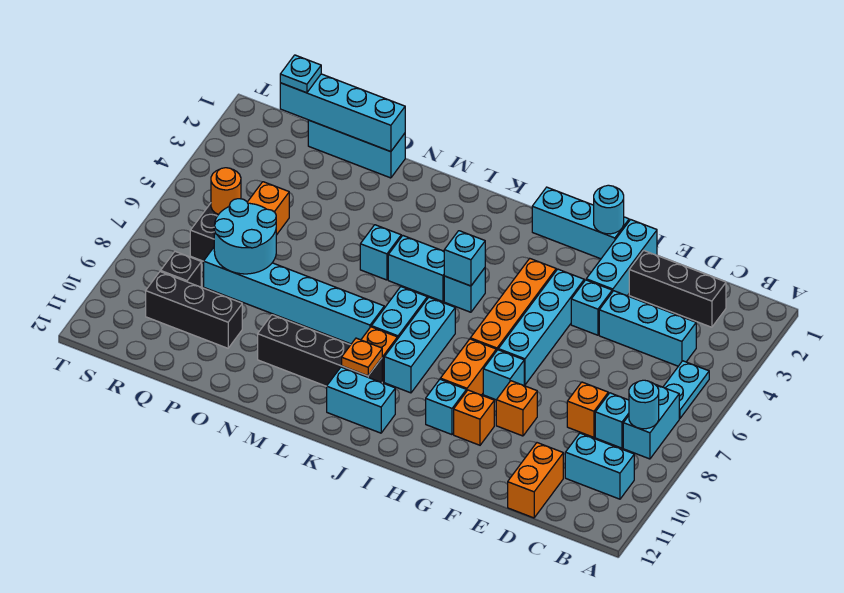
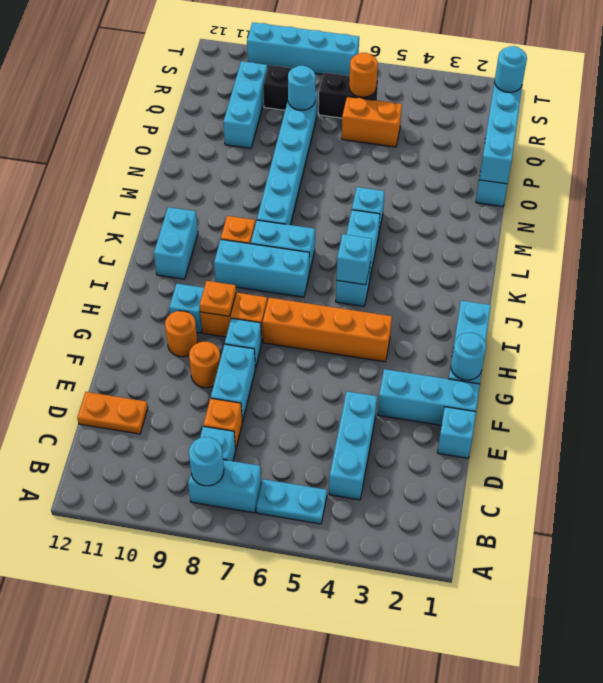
cyan brick B10:C10 level 1 -> cyan brick E8:F8 level 1
black brick C2:E2 level 1 -> none
orange brick D11:D12 level 1 -> orange plate D11:D12 level 1
cyan brick F4 level 1 -> cyan brick E1 level 1
orange brick F9 level 1 -> orange round brick F9 level 1
cyan brick G4:G7 level 1 -> cyan brick T7:T10 level 1
orange brick G10 level 1 -> orange round brick G10 level 1
black brick K10:N10 level 1 -> none
orange plate K10 level 2 -> orange plate H9 level 2
cyan round brick P7:Q8 level 2 -> cyan round brick Q8 level 2
black brick P10:R10 level 1 -> cyan brick P10:R10 level 1
cyan plate R1 level 3 -> cyan round brick R1 level 3

